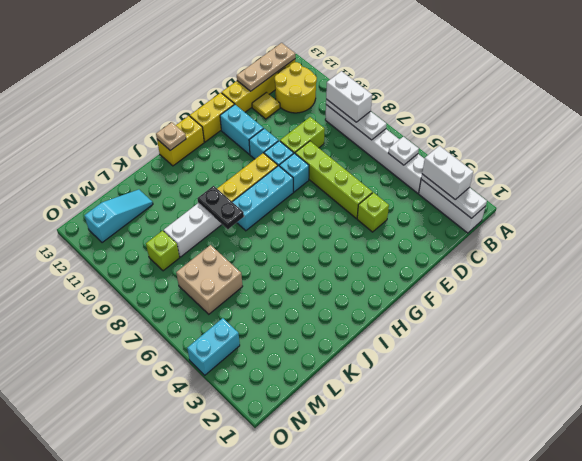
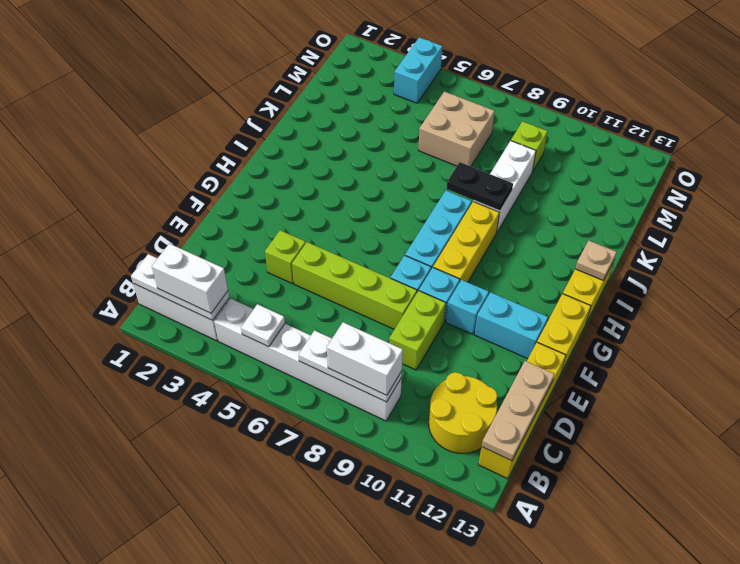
yellow tile D12 level 1 -> none
cyan slope L12:N12 level 1 top N -> none

